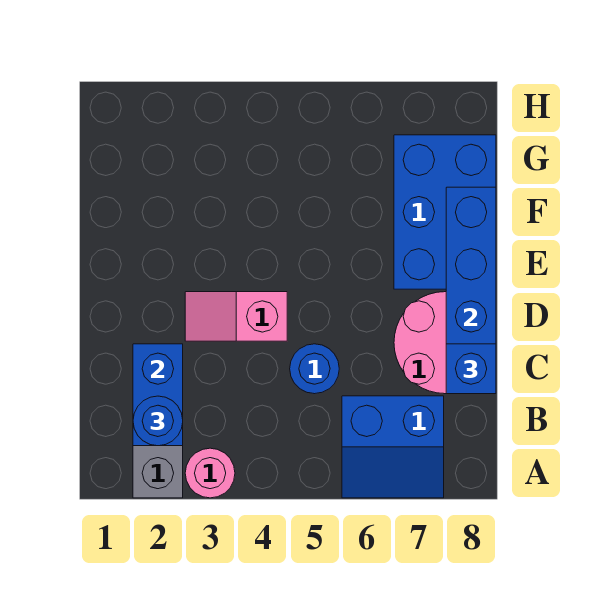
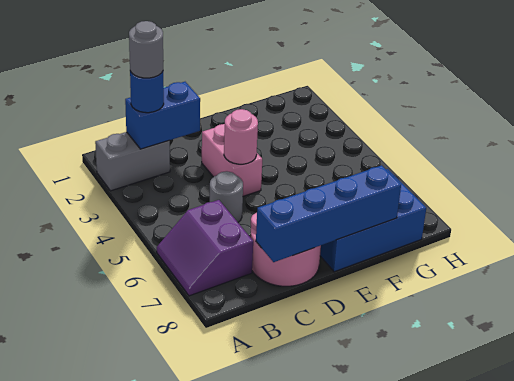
pink round brick A3 level 1 -> pink round brick D4 level 2
blue slope A6:B7 level 1 top B -> purple slope A6:B7 level 1 top B
none -> grey round brick B2 level 4
blue round brick C5 level 1 -> grey round brick C5 level 1
blue brick C8 level 3 -> none
pink slope D3:D4 level 1 top 4 -> pink brick D3:D4 level 1

